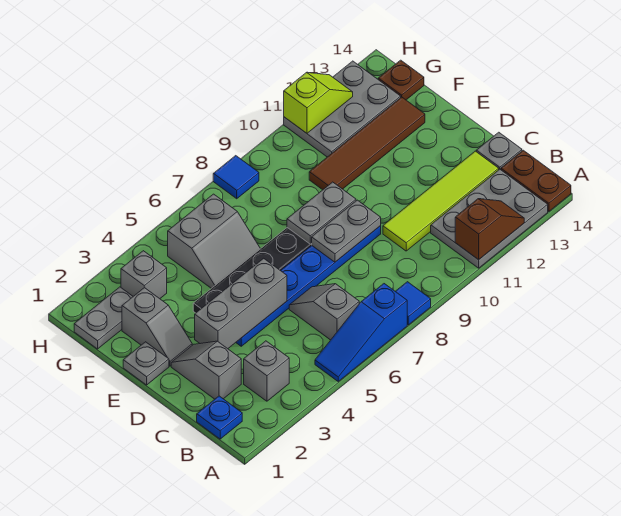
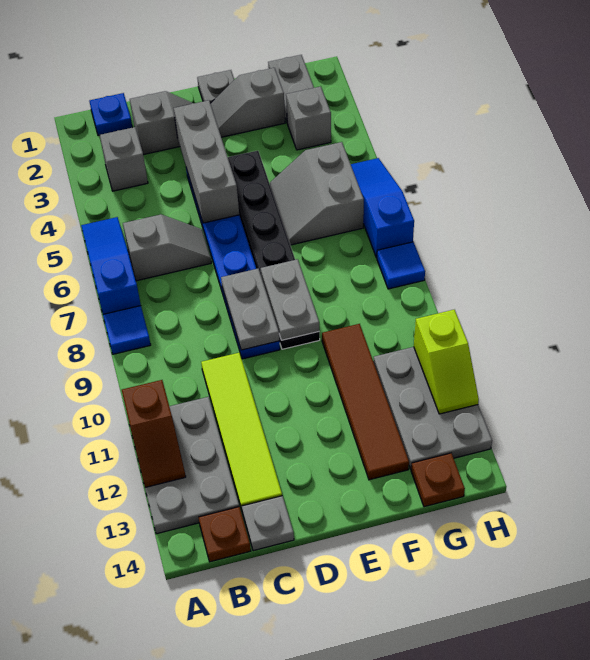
brown plate A14:B14 level 1 -> brown plate B14 level 1
none -> blue slope H5:H7 level 1 top 7

